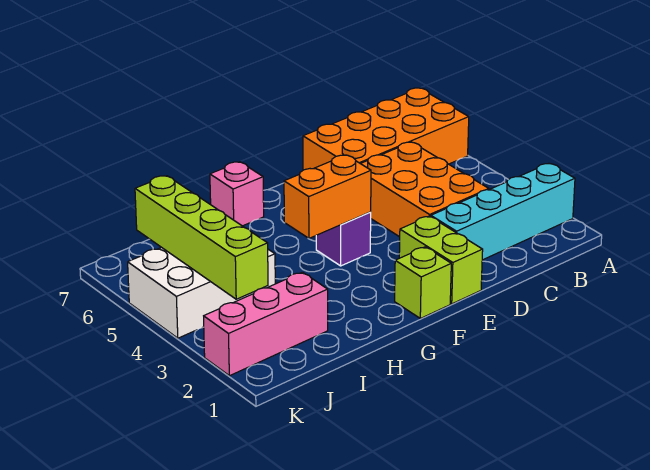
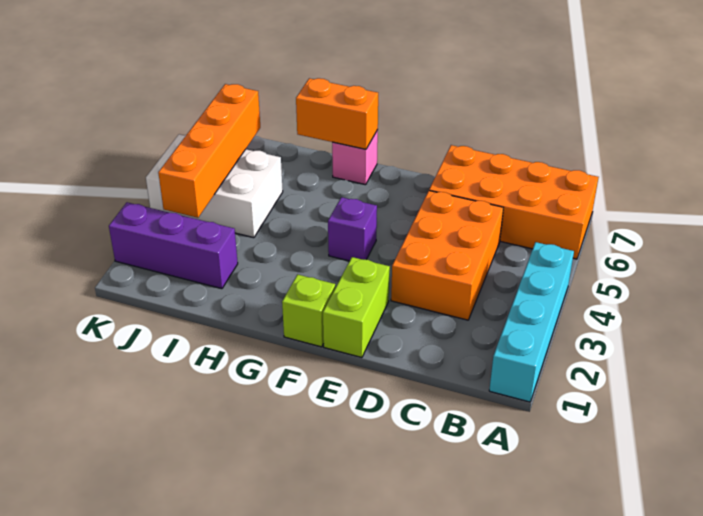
cyan brick A2:D2 level 1 -> cyan brick A1:A4 level 1
orange brick F4:G4 level 2 -> orange brick G7:H7 level 2
pink brick I2:K2 level 1 -> purple brick I2:K2 level 1
lime brick J3:J6 level 2 -> orange brick J3:J6 level 2

